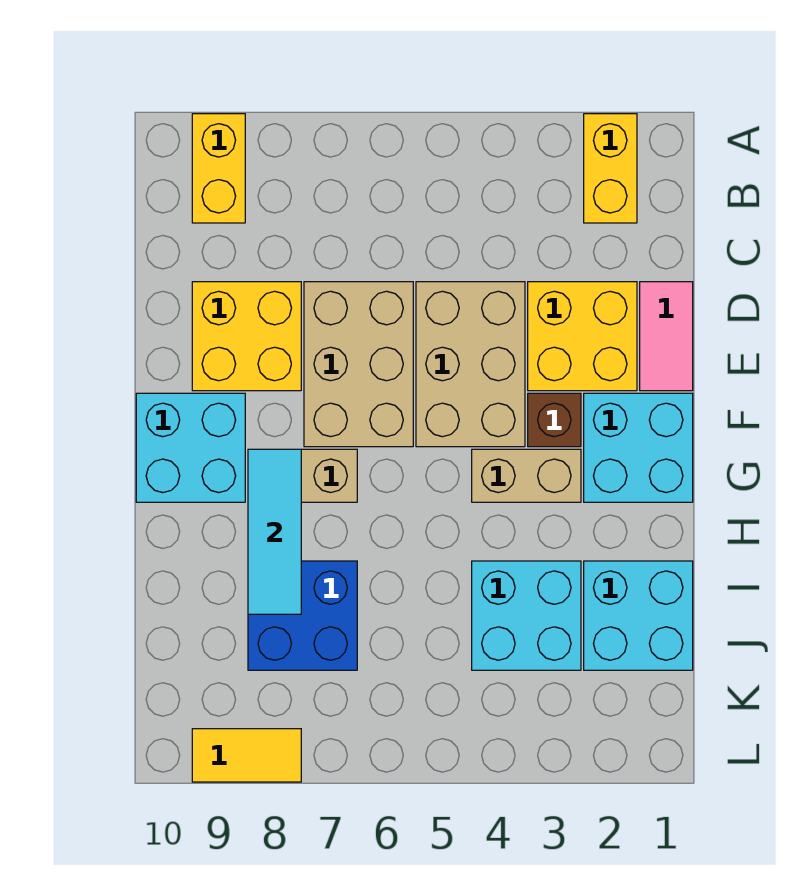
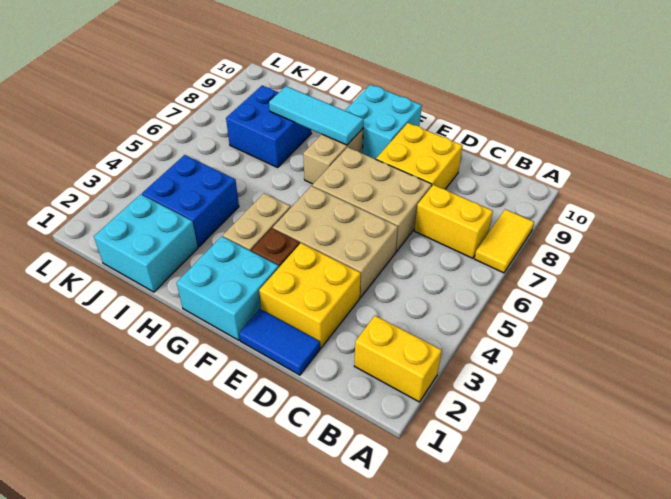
yellow brick A9:B9 level 1 -> yellow brick B7:C7 level 1
pink tile D1:E1 level 1 -> blue tile D1:E1 level 1
cyan brick I3:J4 level 1 -> blue brick I3:J4 level 1
yellow tile L8:L9 level 1 -> yellow tile A7:A8 level 1

